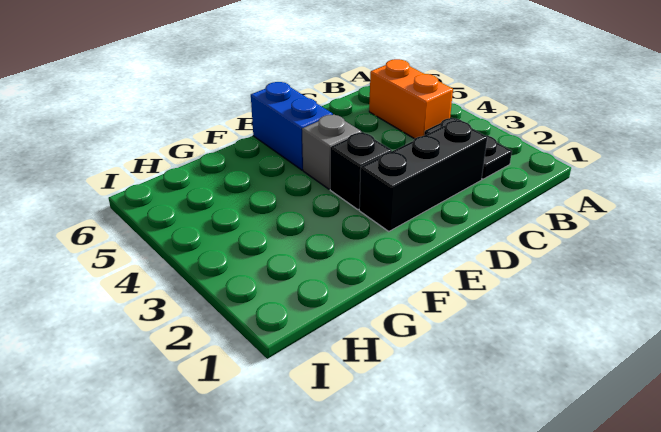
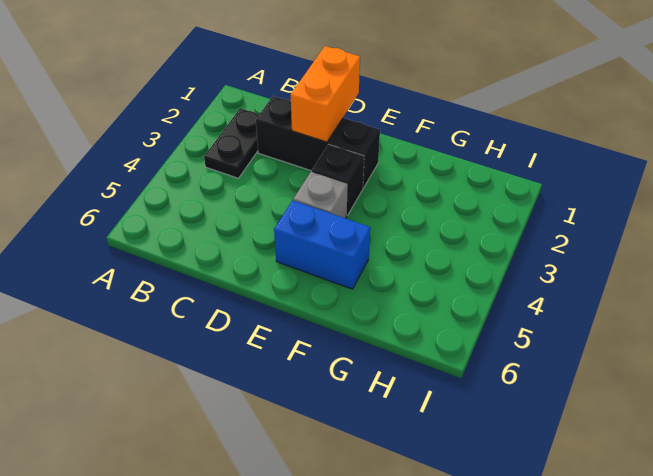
orange brick B4:B5 level 1 -> orange brick D1:D2 level 2
blue brick E5:E6 level 1 -> blue brick E5:F5 level 1

